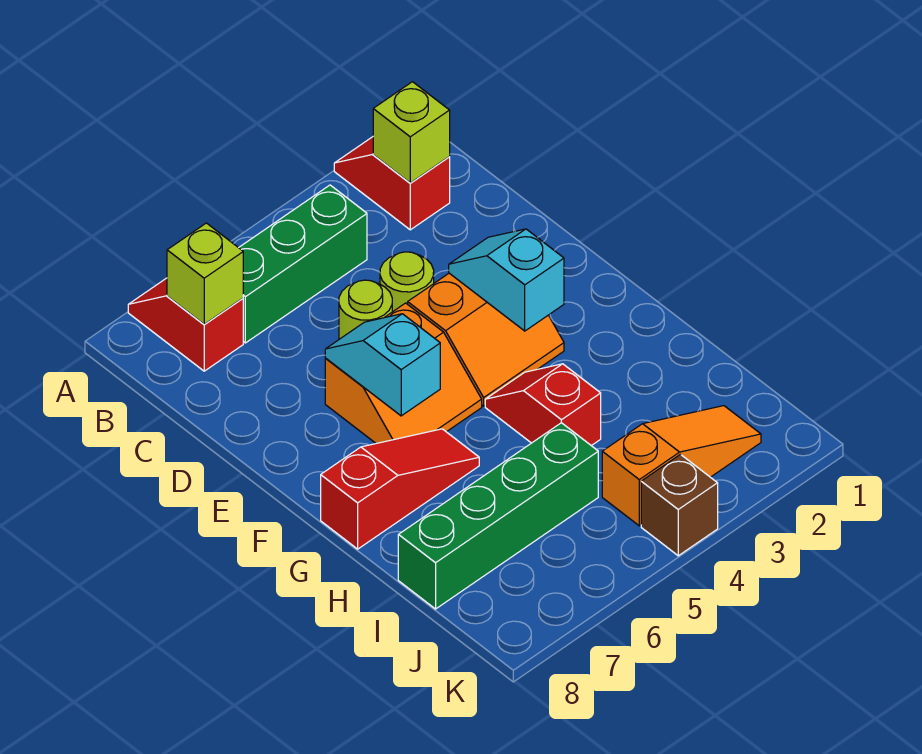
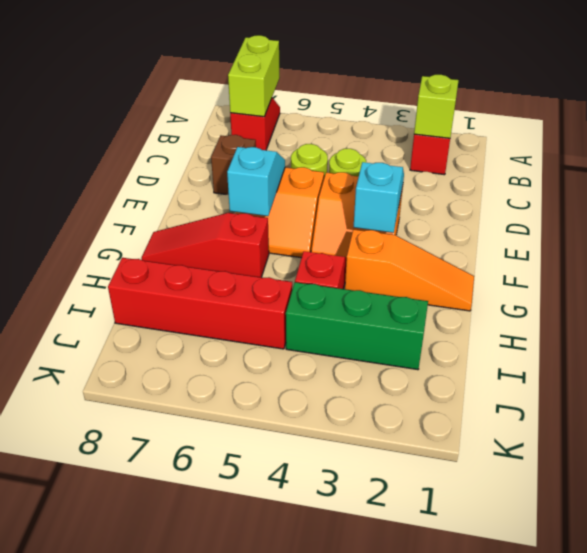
green brick B4:B6 level 1 -> green brick I2:I4 level 1
lime brick B7 level 2 -> lime brick A7:B7 level 2
red slope G6:G8 level 1 top 8 -> red slope G6:G8 level 1 top 6
green brick I5:I8 level 1 -> red brick I5:I8 level 1
orange slope J2:J4 level 1 top 4 -> orange slope G1:G3 level 1 top 3
brown brick K4 level 1 -> brown brick D7 level 1

